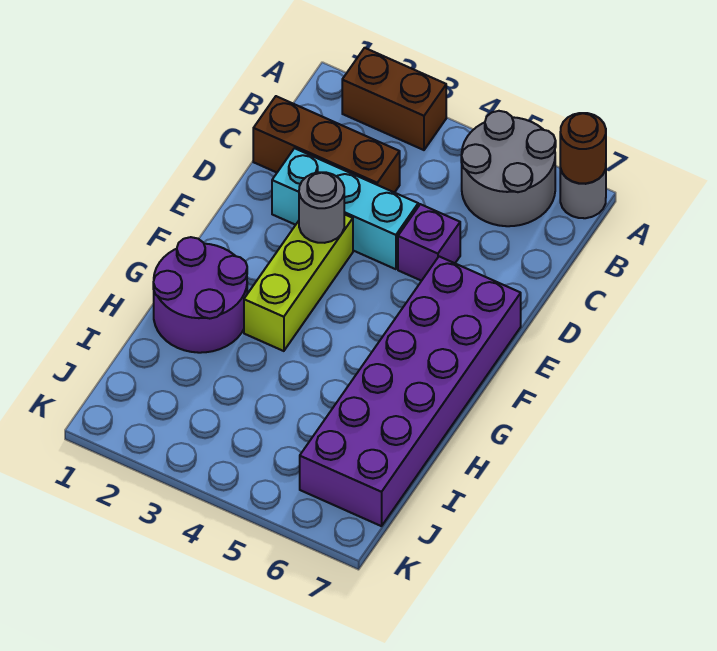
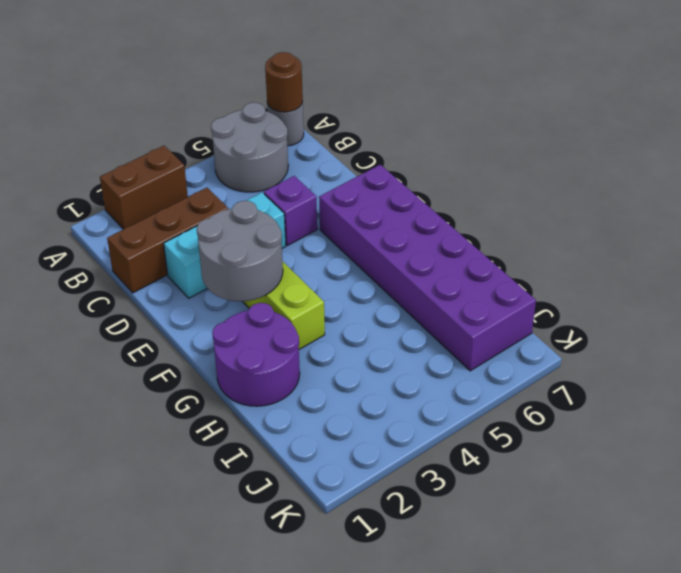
grey round brick E3 level 2 -> grey round brick E2:F3 level 2

